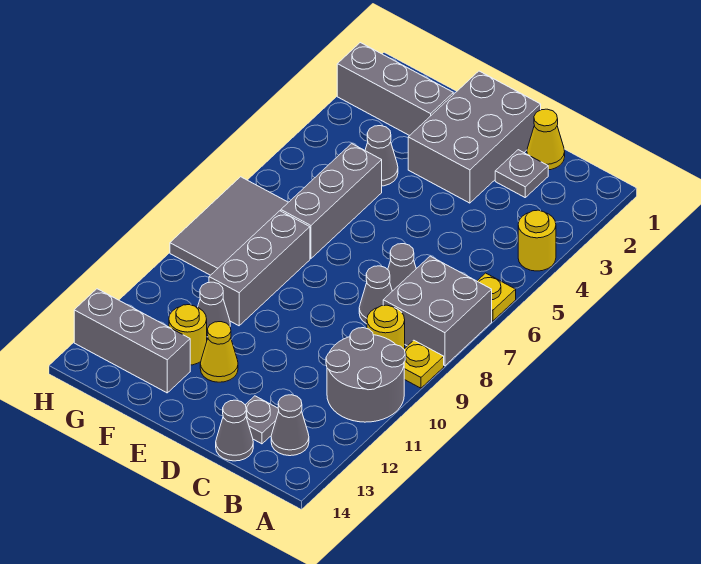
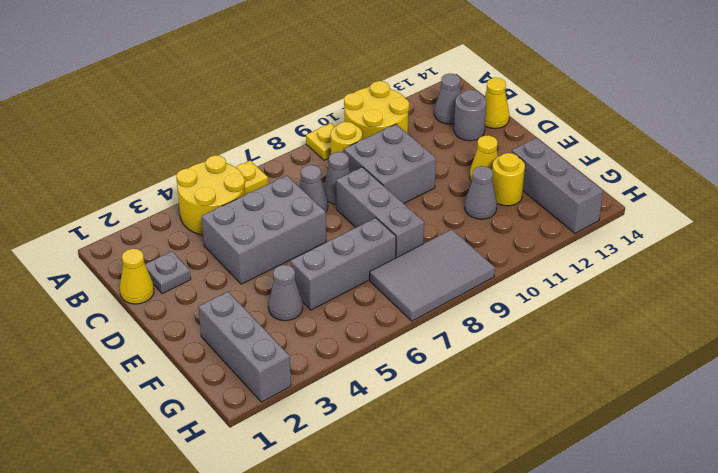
yellow round brick A4 level 1 -> yellow round brick A4:B5 level 1
grey brick A7:B8 level 1 -> grey brick C9:D10 level 1
grey round brick A10:B11 level 1 -> yellow round brick A10:B11 level 1
grey plate C13 level 1 -> grey round brick C13 level 1
grey cone C14 level 1 -> yellow cone C14 level 1
grey brick D1:E3 level 1 -> grey brick C4:D6 level 1
grey brick F8:F10 level 1 -> grey brick D8:F8 level 1

